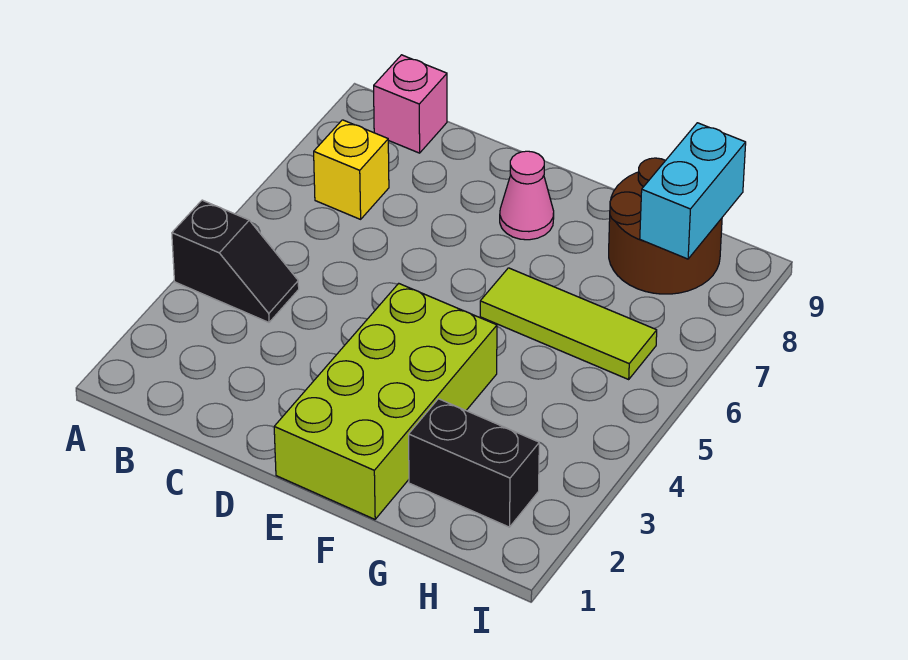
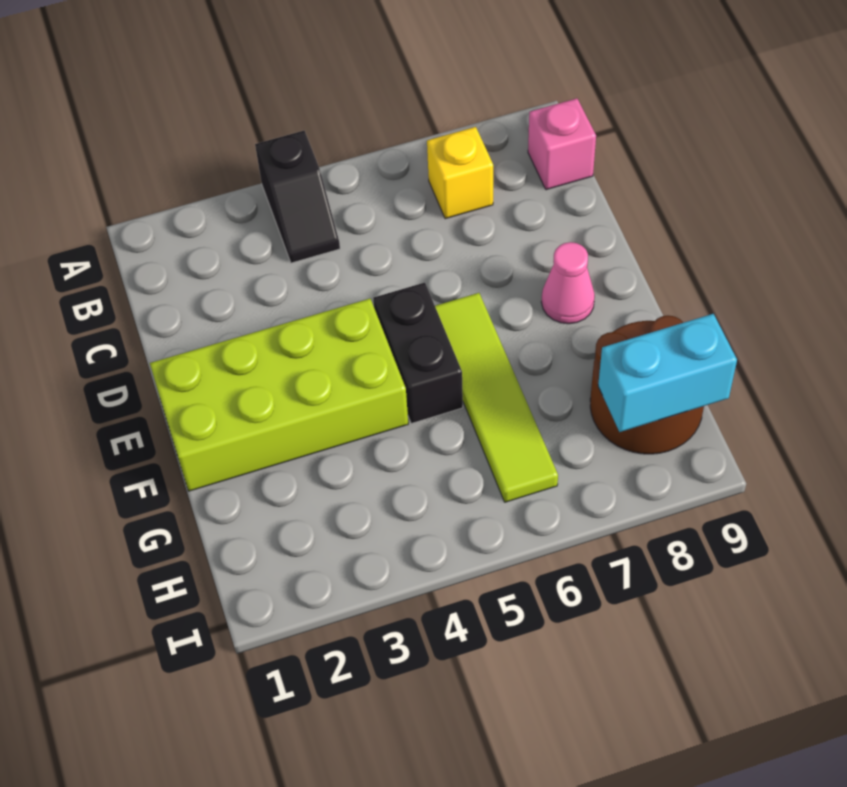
lime tile F6:H6 level 1 -> lime tile E6:H6 level 1
black brick G2:H2 level 1 -> black brick E5:F5 level 1

